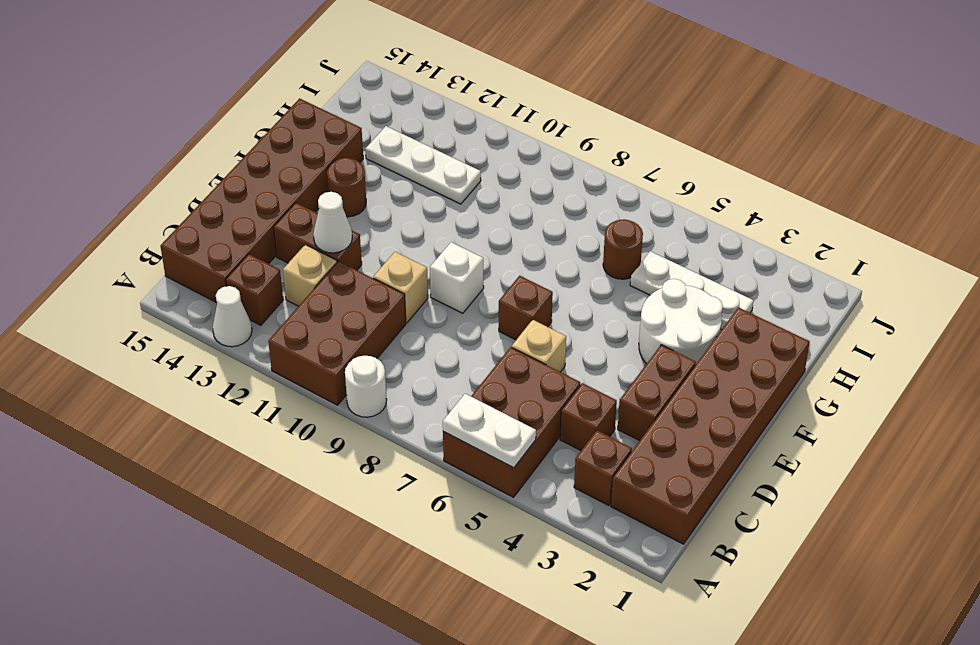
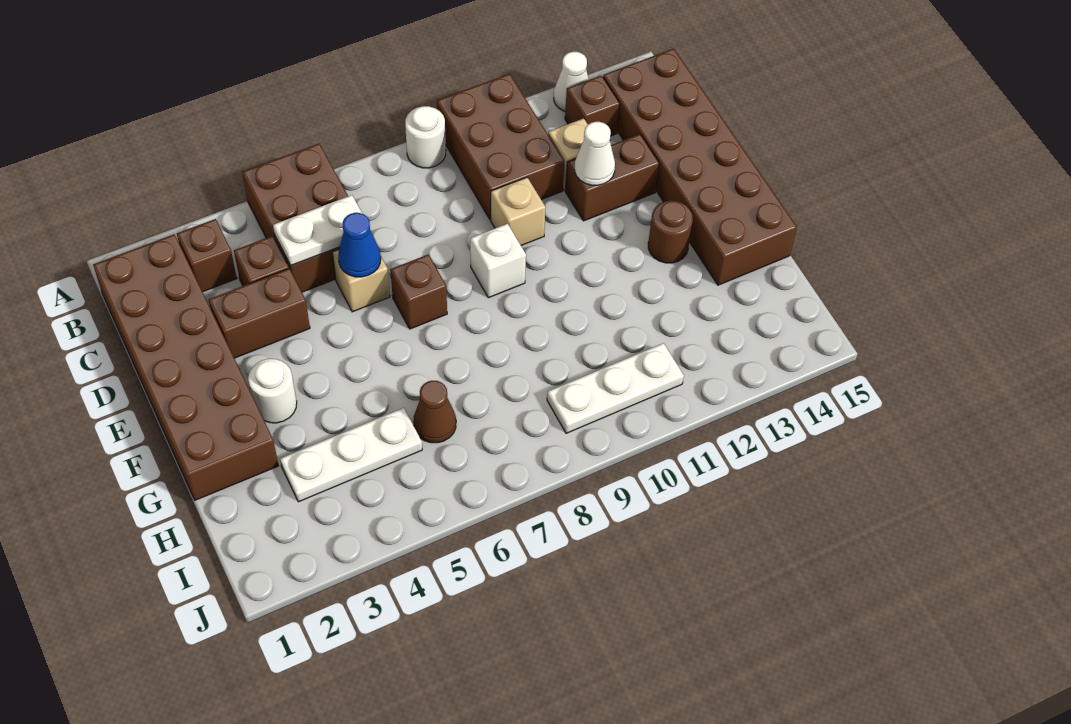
white plate A5:A6 level 2 -> white plate C5:C6 level 2
brown brick D3:E3 level 1 -> brown brick D3:D4 level 1
none -> blue cone D6 level 2
white round brick F3:G4 level 1 -> white round brick F3 level 1
brown round brick H6 level 1 -> brown cone H6 level 1
white plate H11:H13 level 1 -> white plate I9:I11 level 1

